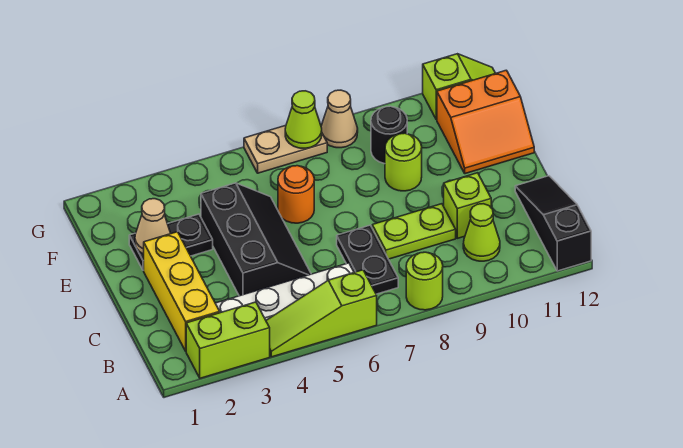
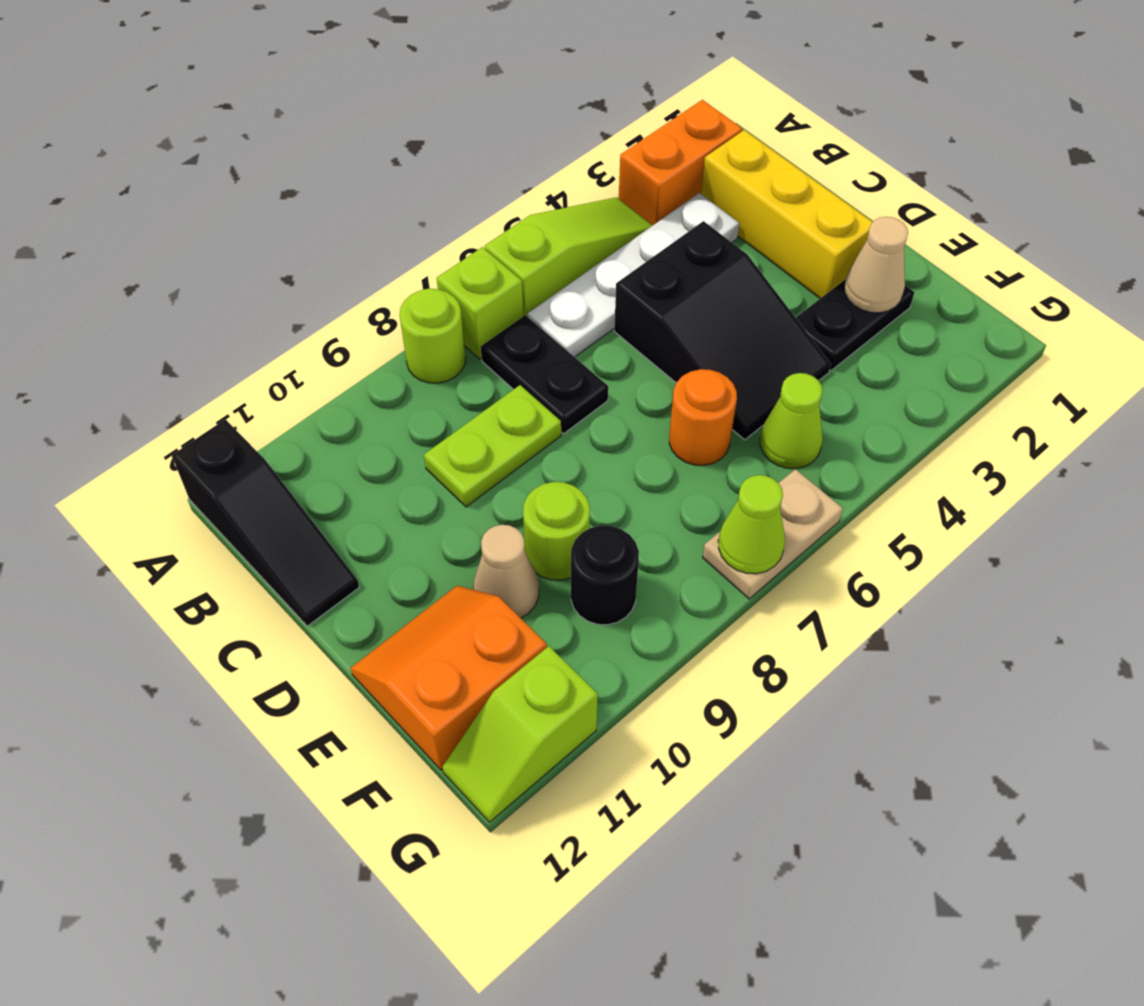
lime brick A2:A3 level 1 -> orange brick A2:A3 level 1
lime cone B10 level 1 -> lime cone F5 level 1
black slope C4:E5 level 1 top 4 -> black slope C4:E5 level 1 top C
lime brick C10 level 1 -> lime brick A7 level 1
tan cone G8 level 1 -> tan cone E10 level 1

